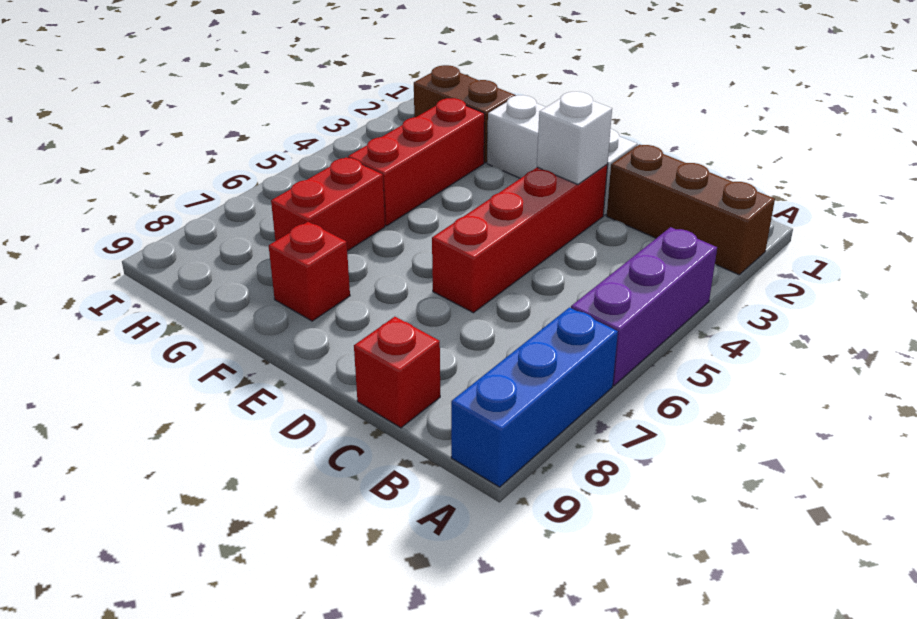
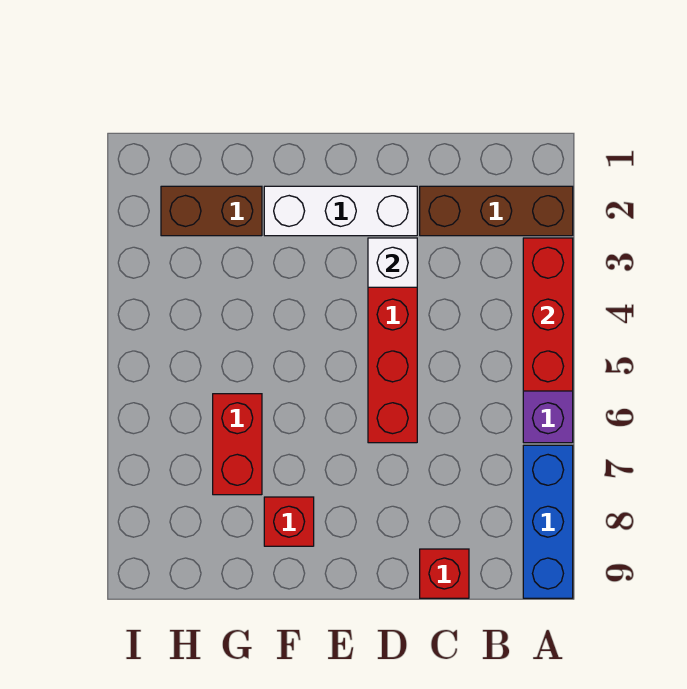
red brick G3:G5 level 1 -> red brick A3:A5 level 2

